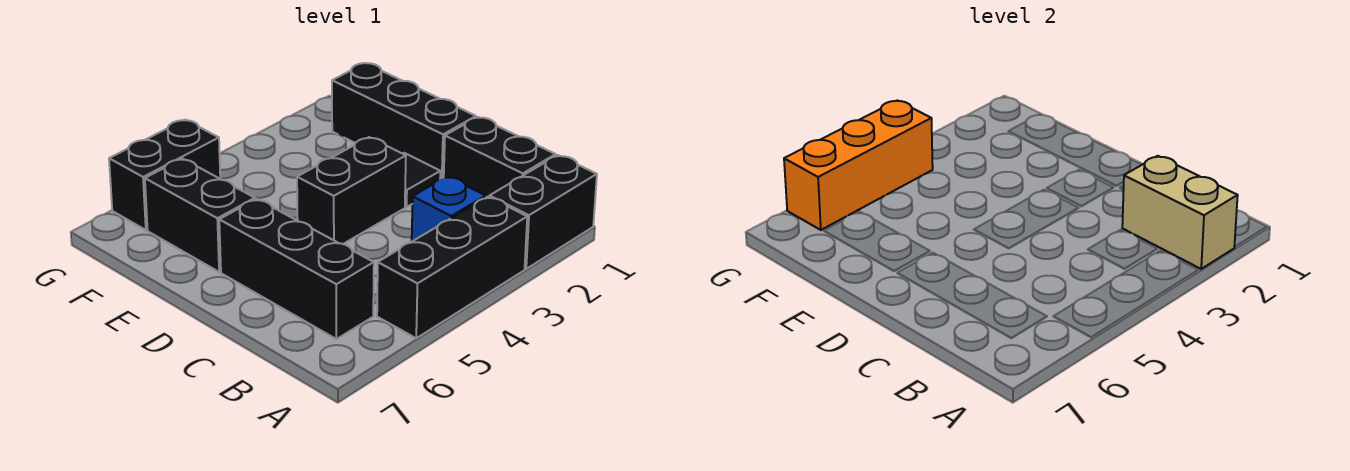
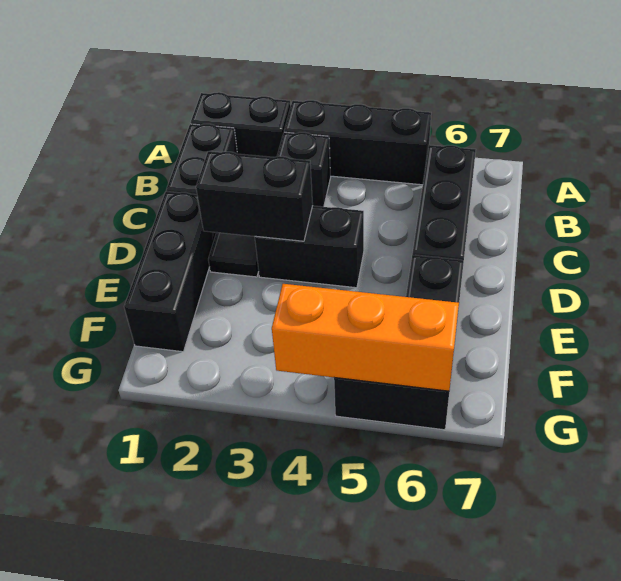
tan brick A2:B2 level 2 -> none
blue brick B3 level 1 -> black brick B3 level 1
none -> black brick D2:D3 level 2

